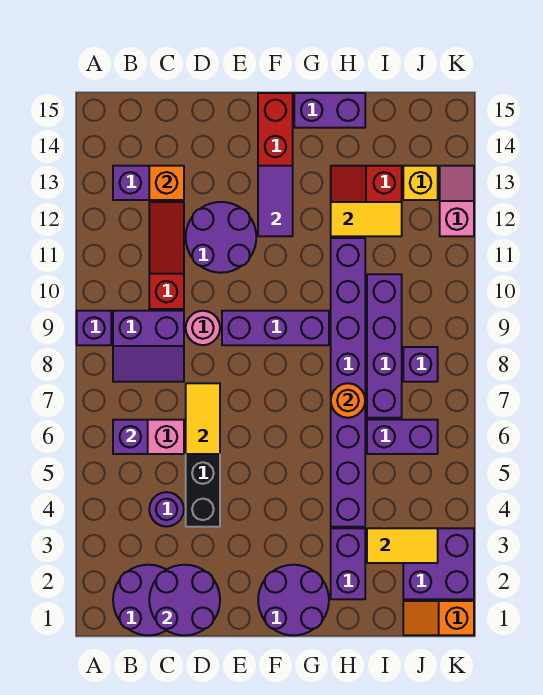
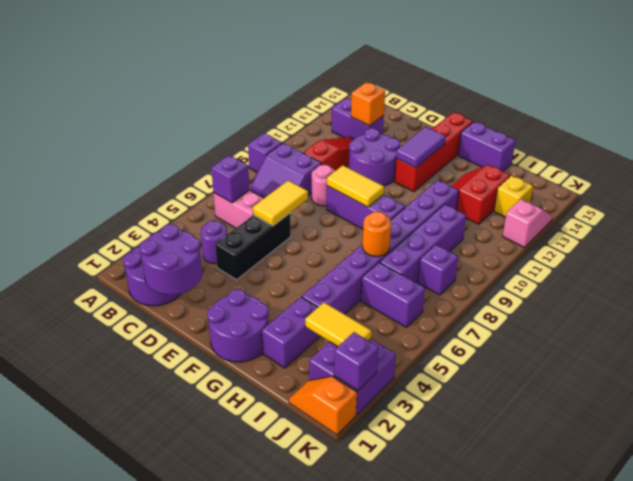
yellow tile H12:I12 level 2 -> yellow tile E9:F9 level 2
none -> purple brick K2 level 2

